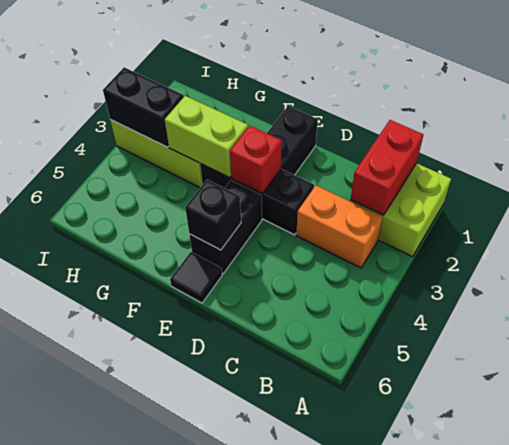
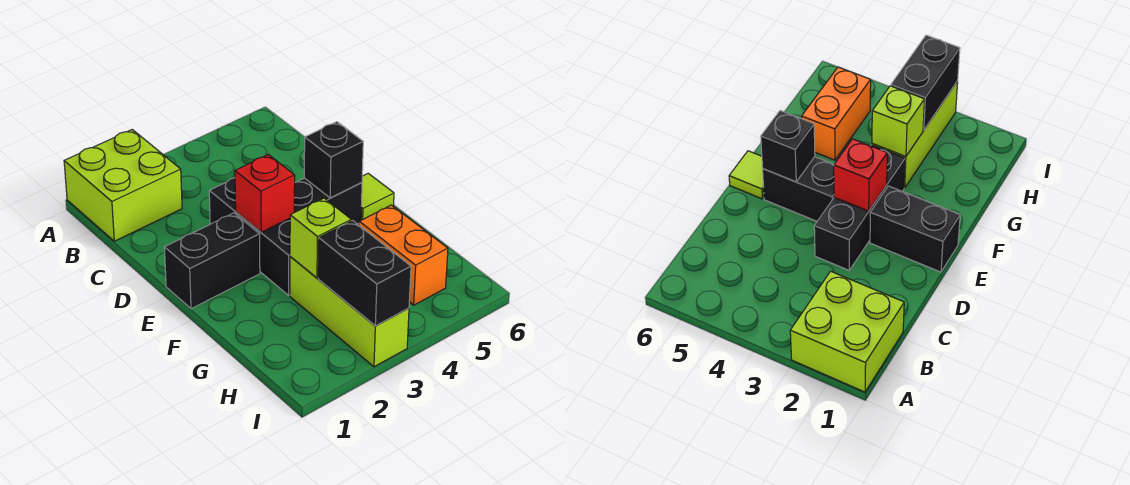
red brick B1:B2 level 2 -> none
orange brick B3:C3 level 1 -> orange brick G5:H5 level 1
black tile E6 level 1 -> lime tile E6 level 1
lime brick F3:G3 level 2 -> lime brick G3 level 2

